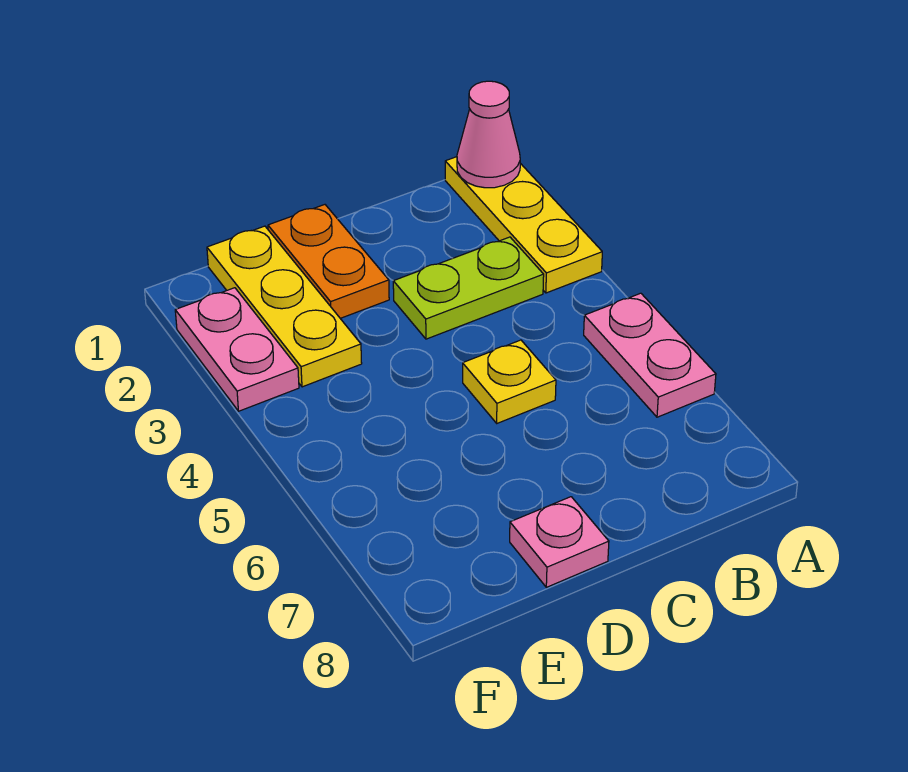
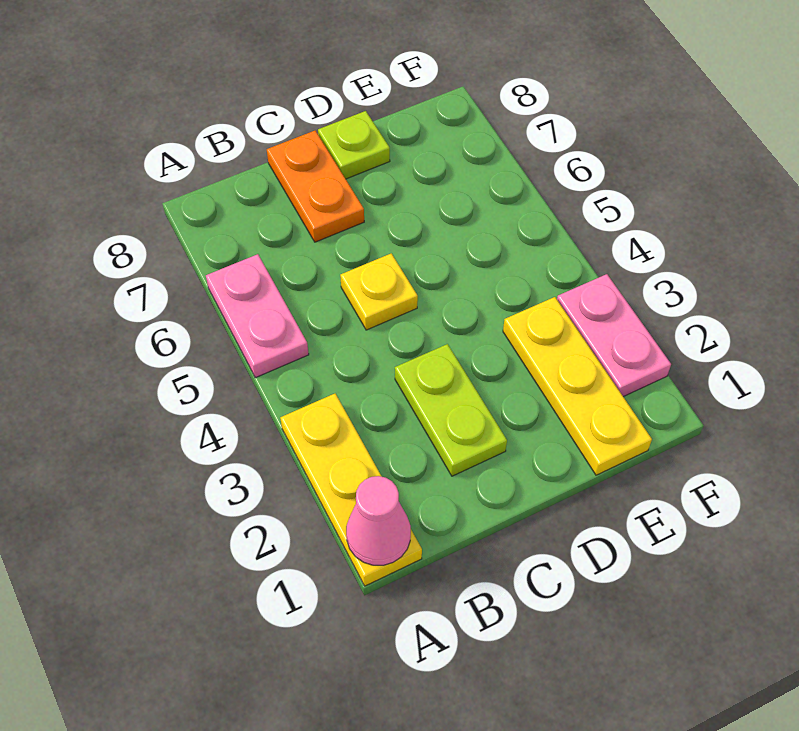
lime plate B3:C3 level 1 -> lime plate C2:C3 level 1
orange plate D1:D2 level 1 -> orange plate C7:C8 level 1
pink plate D8 level 1 -> lime plate D8 level 1

